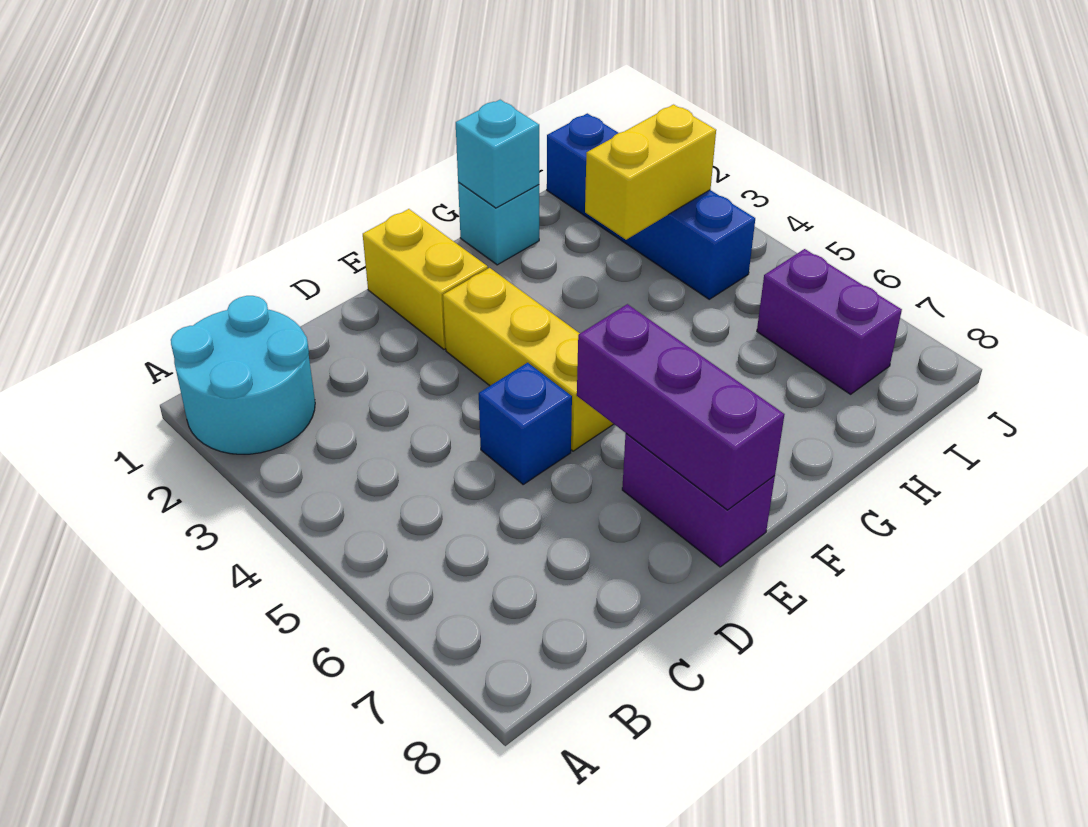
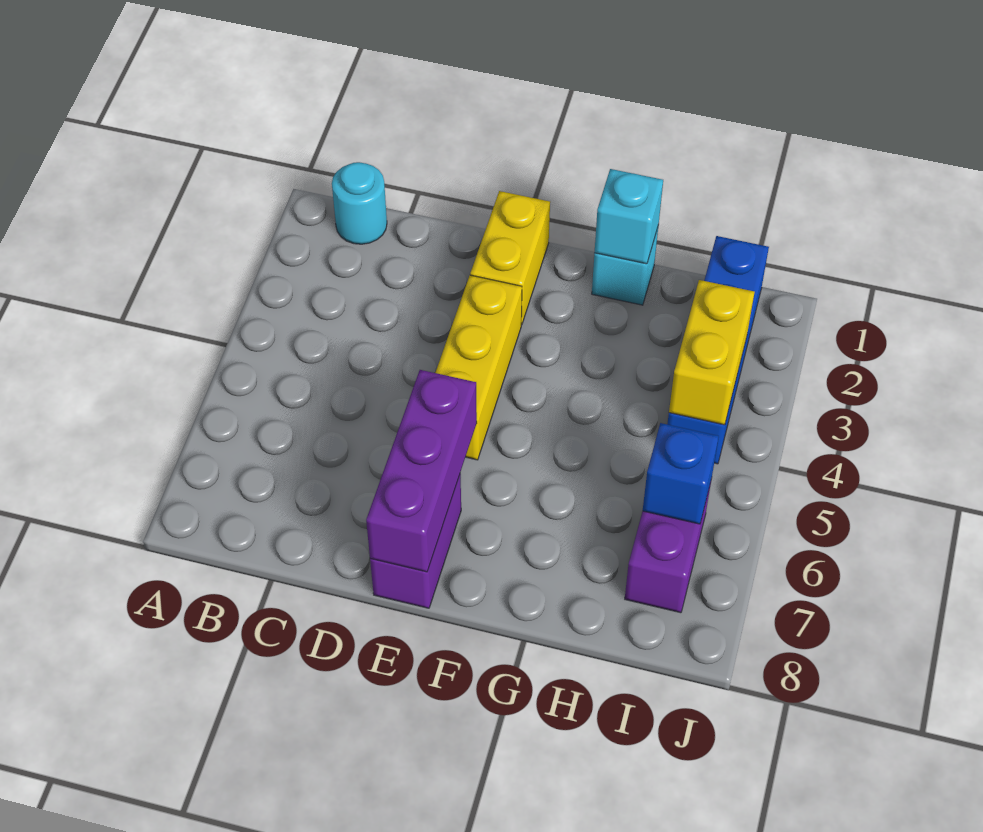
cyan round brick A1:B2 level 1 -> cyan round brick B1 level 1
blue brick D5 level 1 -> blue brick I6 level 2
yellow brick H3:I3 level 2 -> yellow brick I3:I4 level 2

